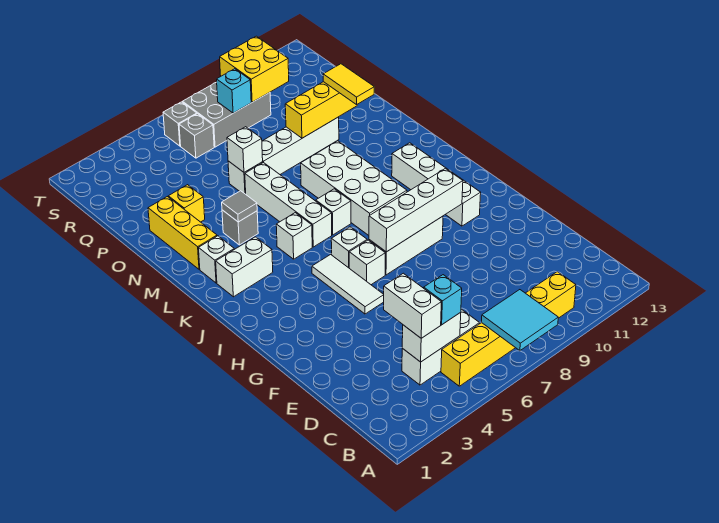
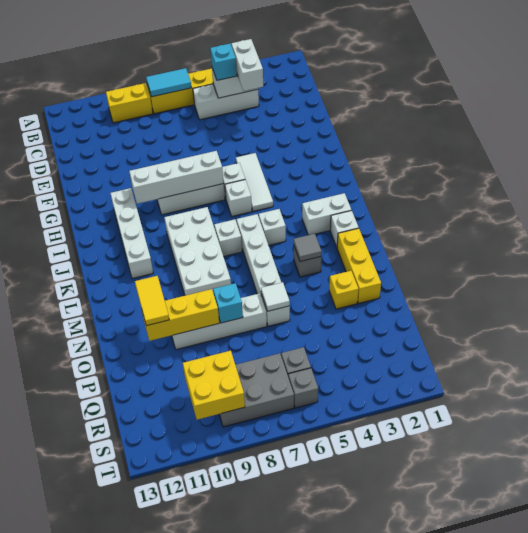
cyan tile A7:B8 level 2 -> cyan tile B7:B8 level 2
white brick O6 level 2 -> white tile O6 level 2
cyan brick R8 level 2 -> cyan brick O8 level 2

